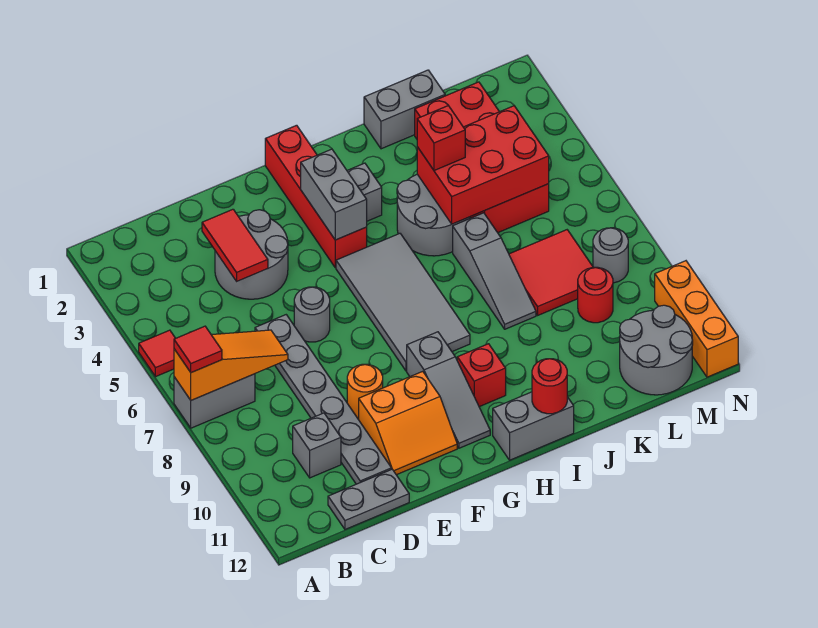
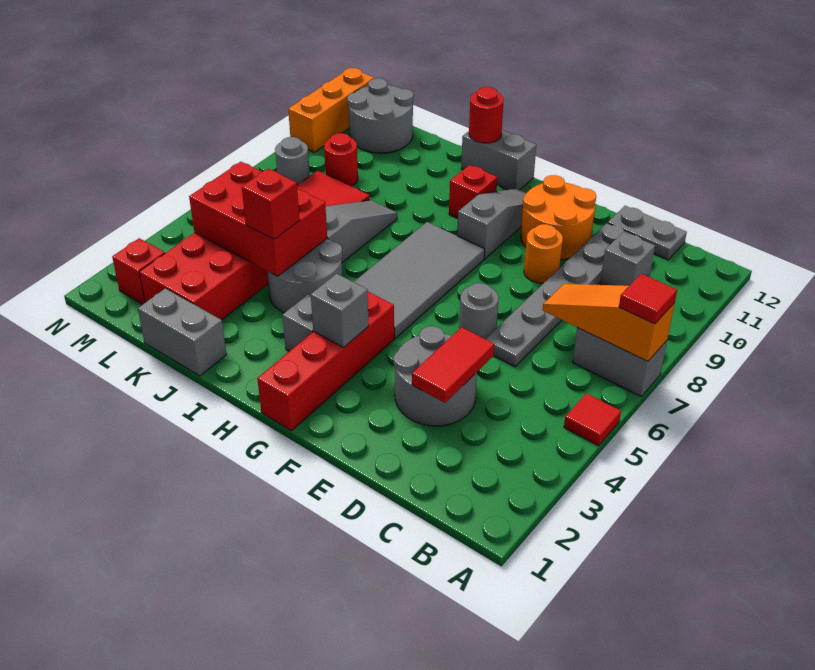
orange slope E10:F11 level 1 top 10 -> orange round brick E10:F11 level 1
grey brick G3:G4 level 2 -> grey brick G3 level 2
none -> red brick M2 level 1

